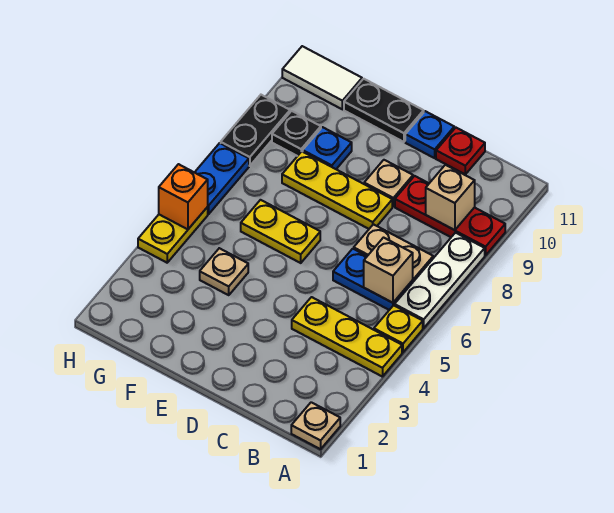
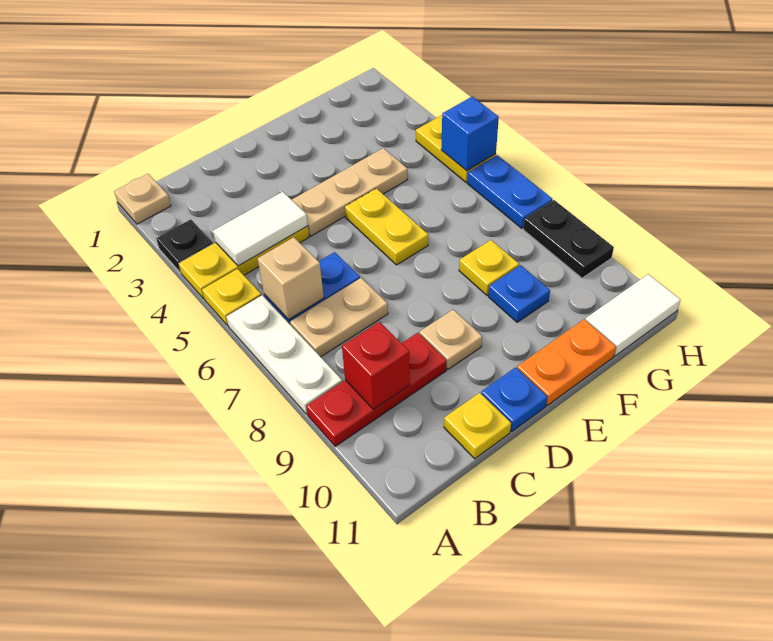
none -> white tile B4:C4 level 2
tan brick B9 level 2 -> red brick B9 level 2
red plate C11 level 1 -> yellow plate C11 level 1
yellow plate D8:F8 level 1 -> yellow plate F8 level 1
yellow plate E6:F6 level 1 -> yellow plate E5:E6 level 1
black plate E11:F11 level 1 -> orange plate E11:F11 level 1
tan plate F4 level 1 -> tan plate D4:F4 level 1
black plate G9 level 1 -> black plate A3 level 1
orange brick H5 level 2 -> blue brick H5 level 2

